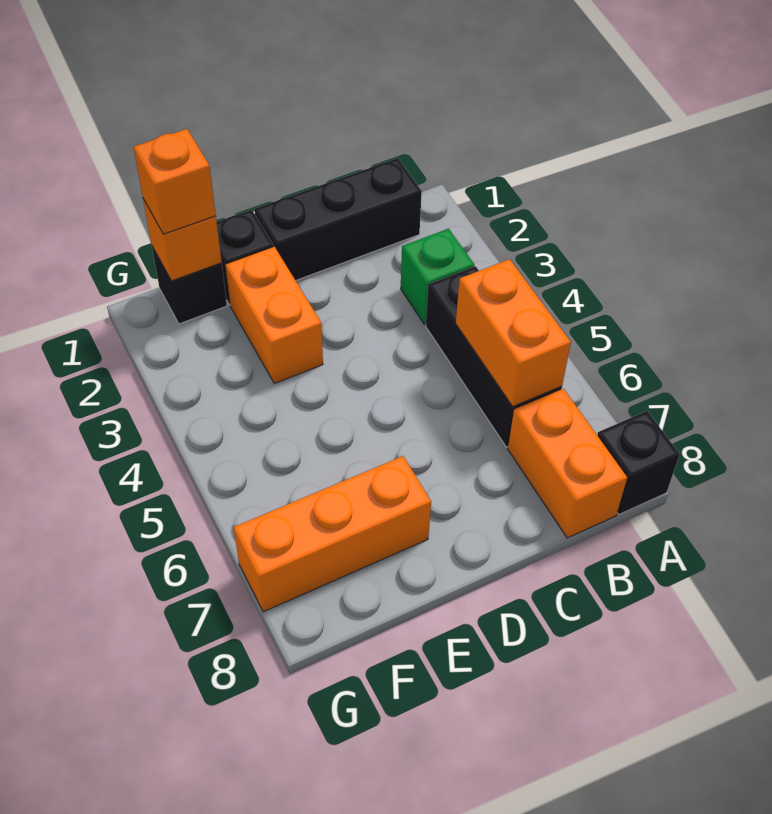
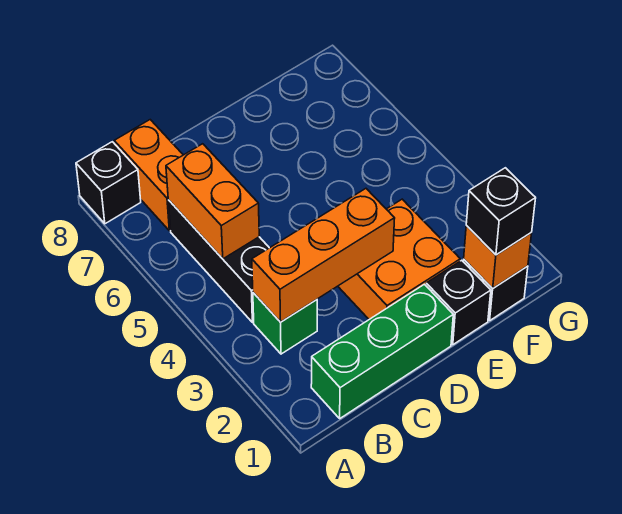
black brick B1:D1 level 1 -> green brick B1:D1 level 1
orange brick E2:E3 level 1 -> orange brick D2:E3 level 1
orange brick E7:G7 level 1 -> orange brick B3:D3 level 2
orange brick F1 level 3 -> black brick F1 level 3

